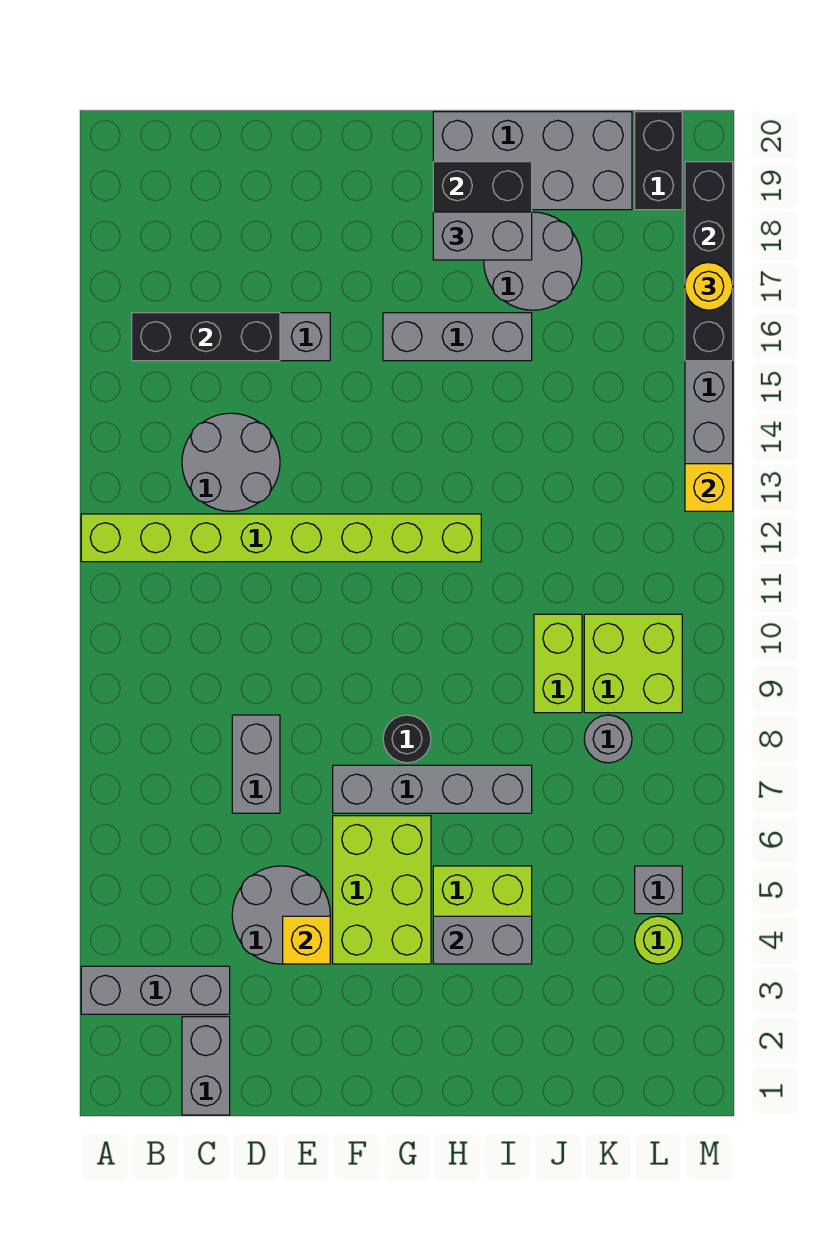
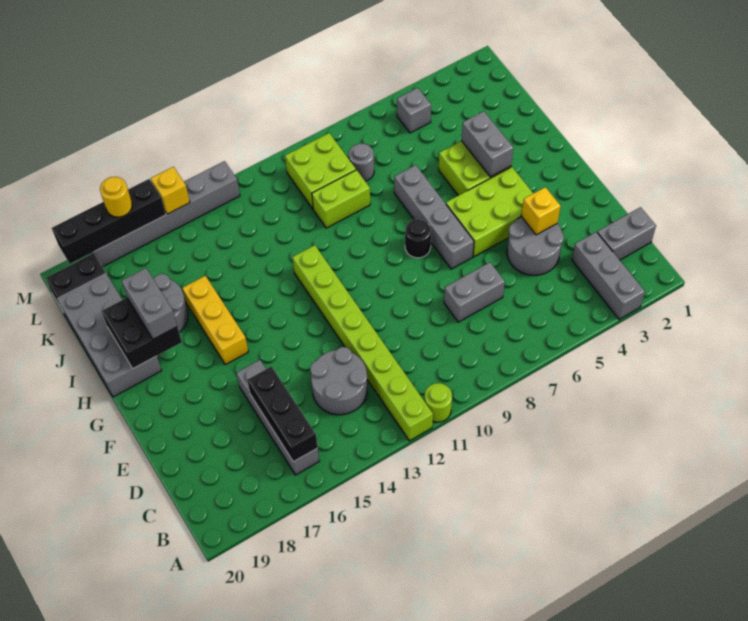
grey brick G16:I16 level 1 -> yellow brick G16:I16 level 1
lime round brick L4 level 1 -> lime round brick A11 level 1
yellow brick M13 level 2 -> yellow brick M15 level 2

